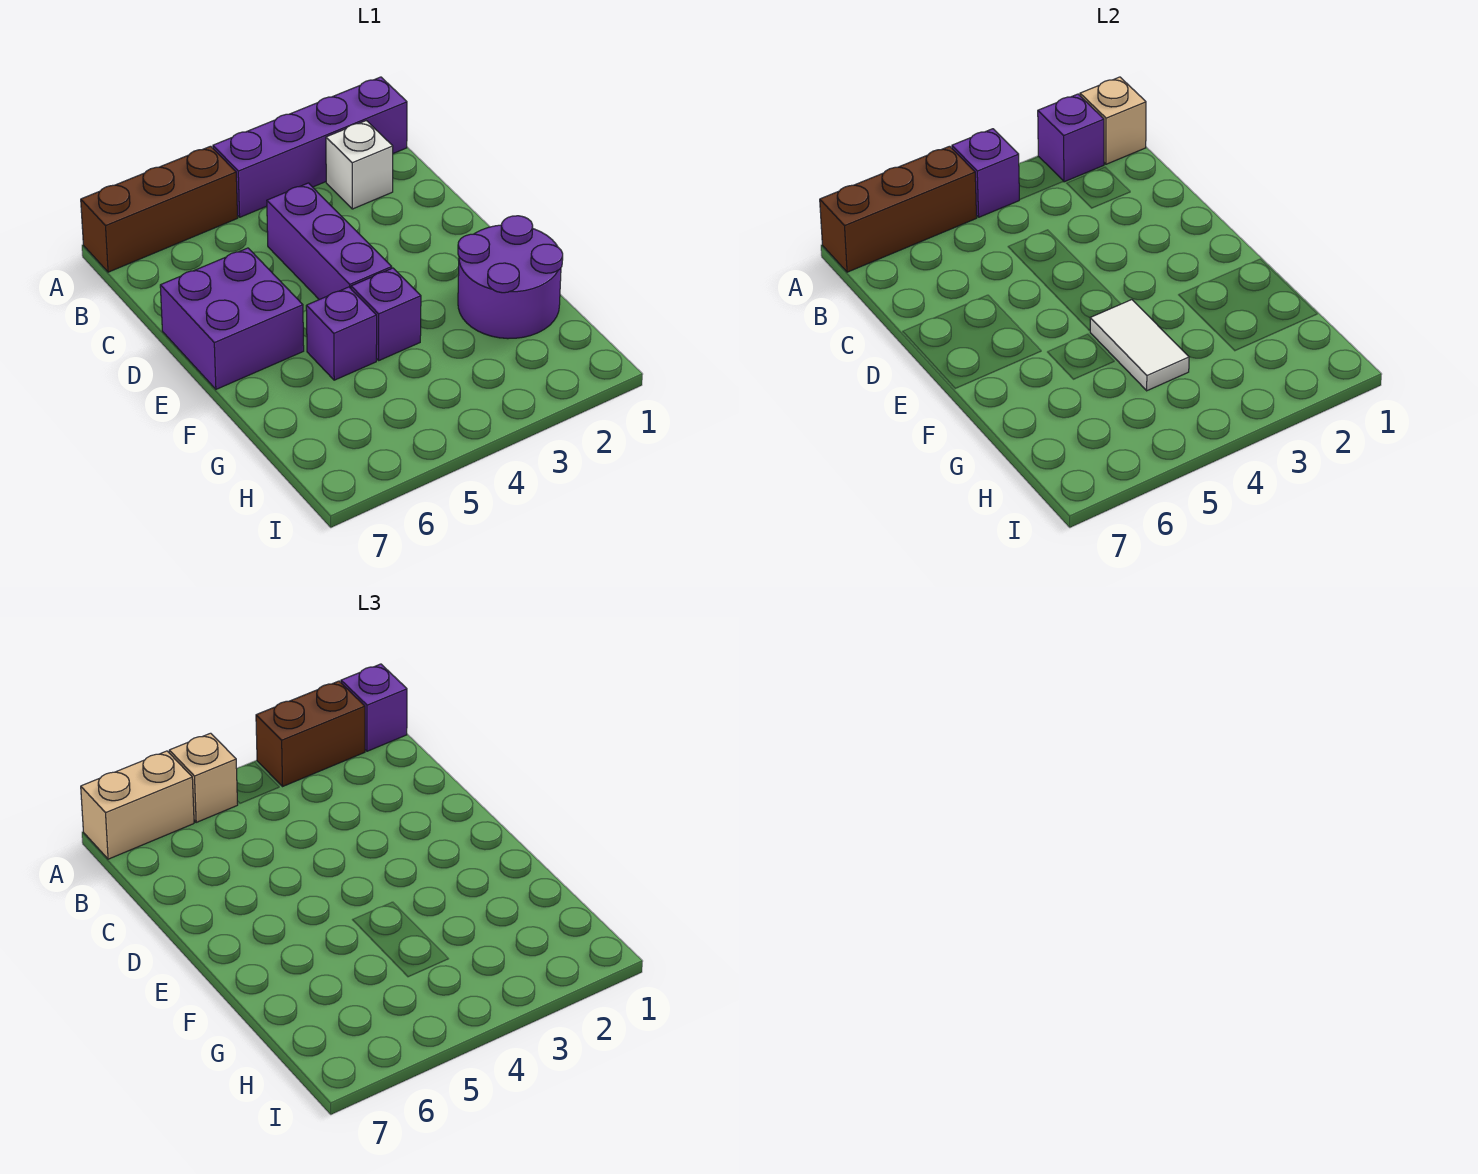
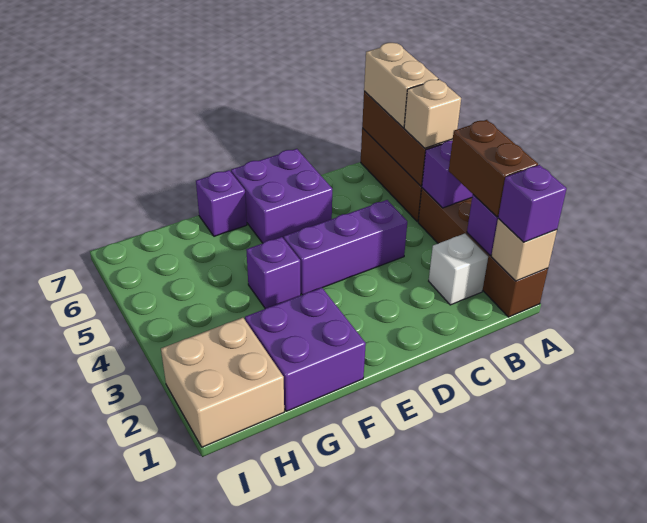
purple brick A1:A4 level 1 -> brown brick A1:A4 level 1
purple round brick F1:G2 level 1 -> purple brick F1:G2 level 1
white tile F4:G4 level 2 -> none
purple brick F5 level 1 -> purple brick F7 level 1
none -> tan brick H1:I2 level 1

